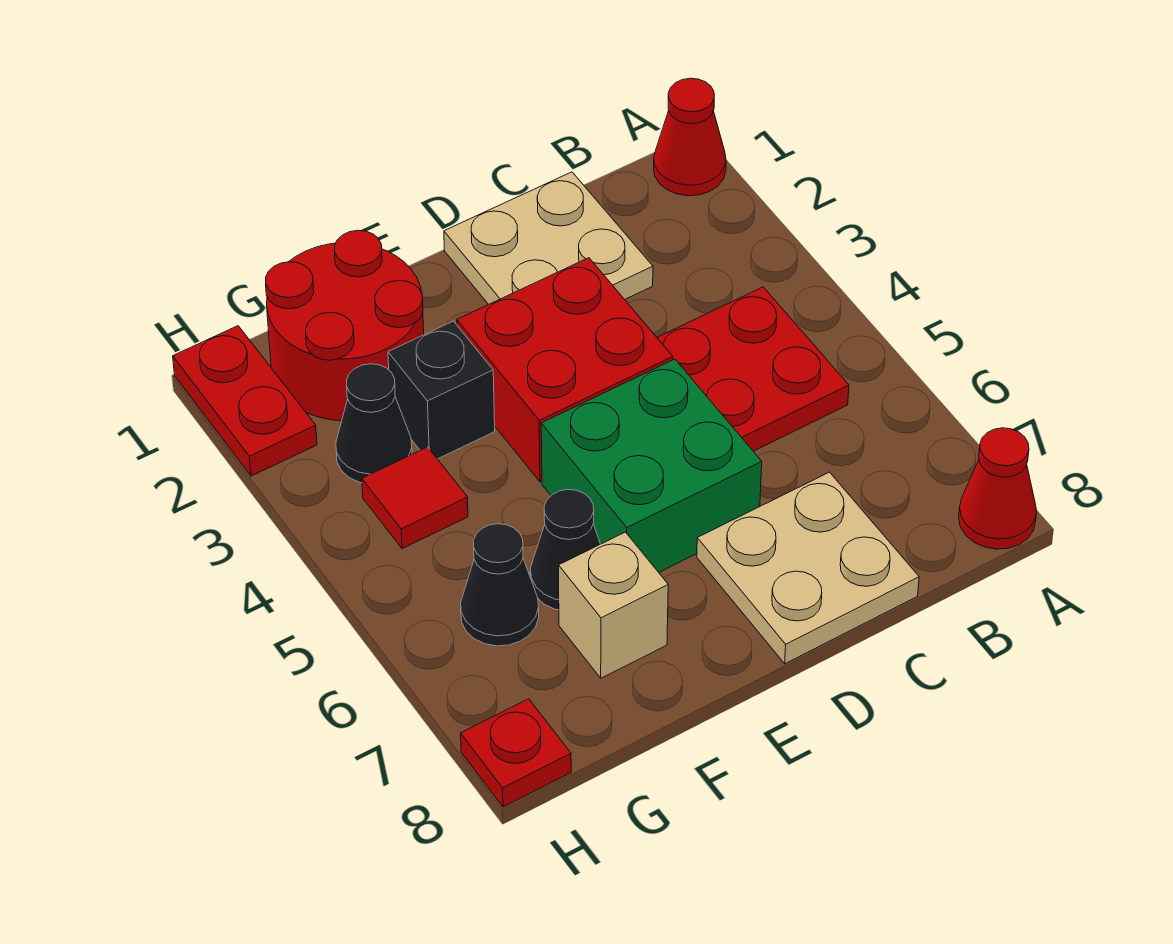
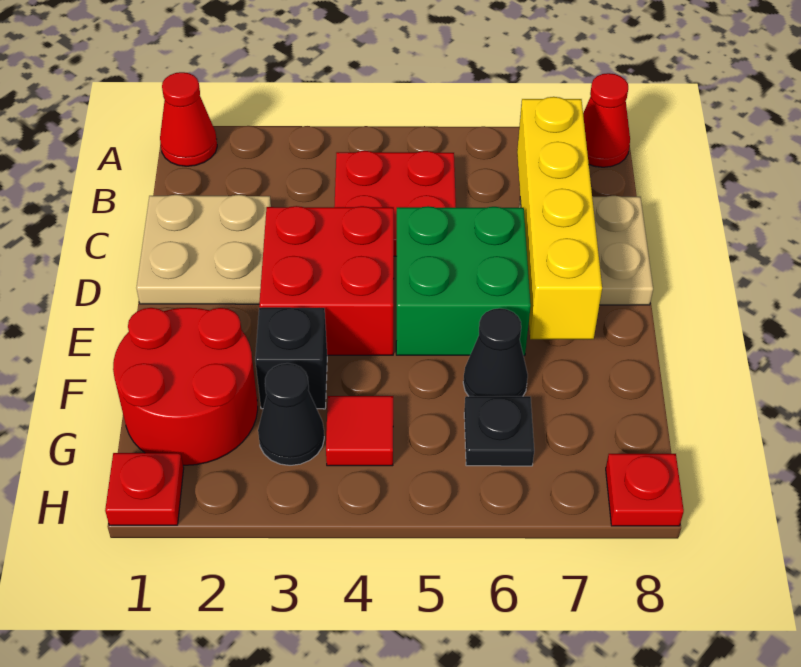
none -> yellow brick B7:E7 level 2
tan brick F7 level 1 -> none
black cone G6 level 1 -> black plate G6 level 1
red plate H1:H2 level 1 -> red plate H1 level 1

